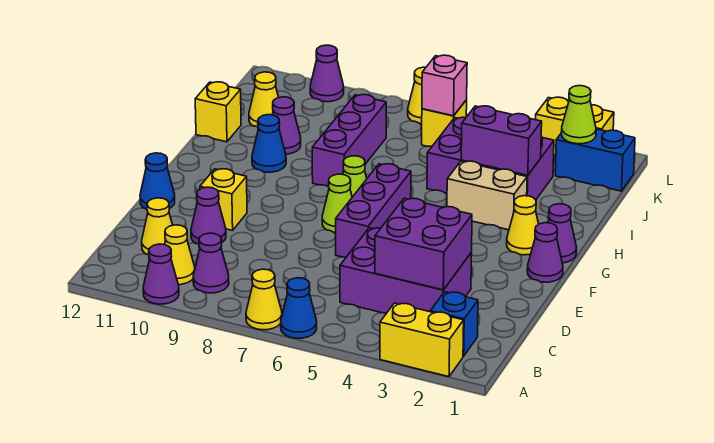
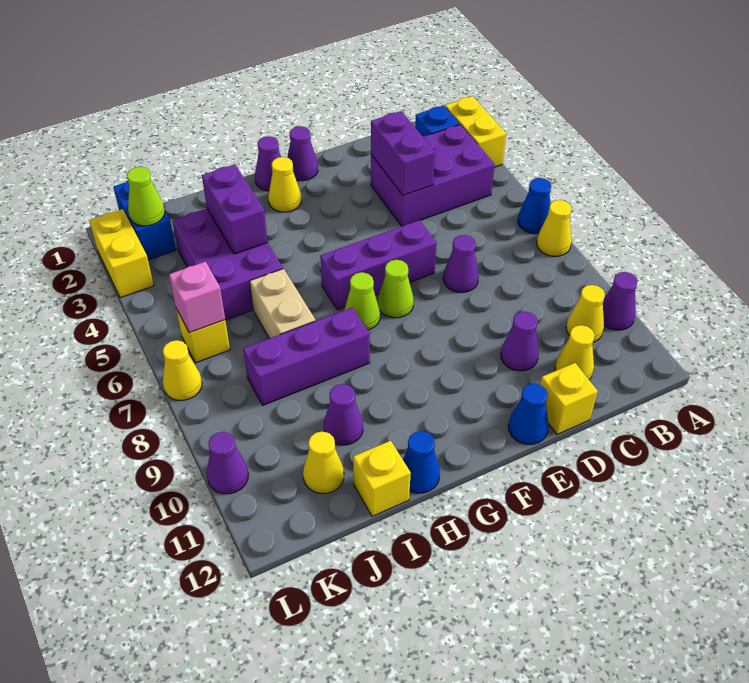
purple cone B9 level 1 -> purple cone D7 level 1
purple brick C3:D5 level 1 -> purple brick B3:D4 level 1
purple brick C3:D4 level 2 -> purple brick D3:D4 level 2
yellow brick E10 level 1 -> yellow brick D12 level 1
tan brick H3:H4 level 1 -> tan brick I6:I7 level 1
blue cone H10 level 1 -> blue cone H12 level 1

